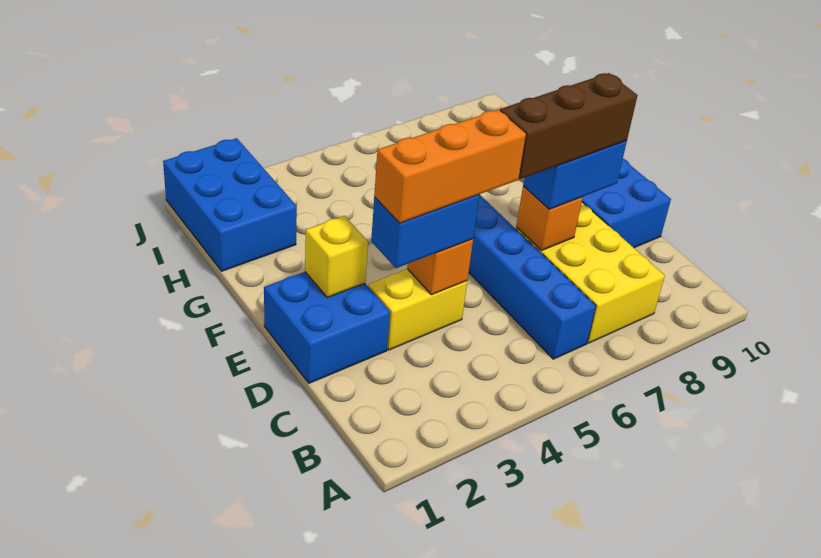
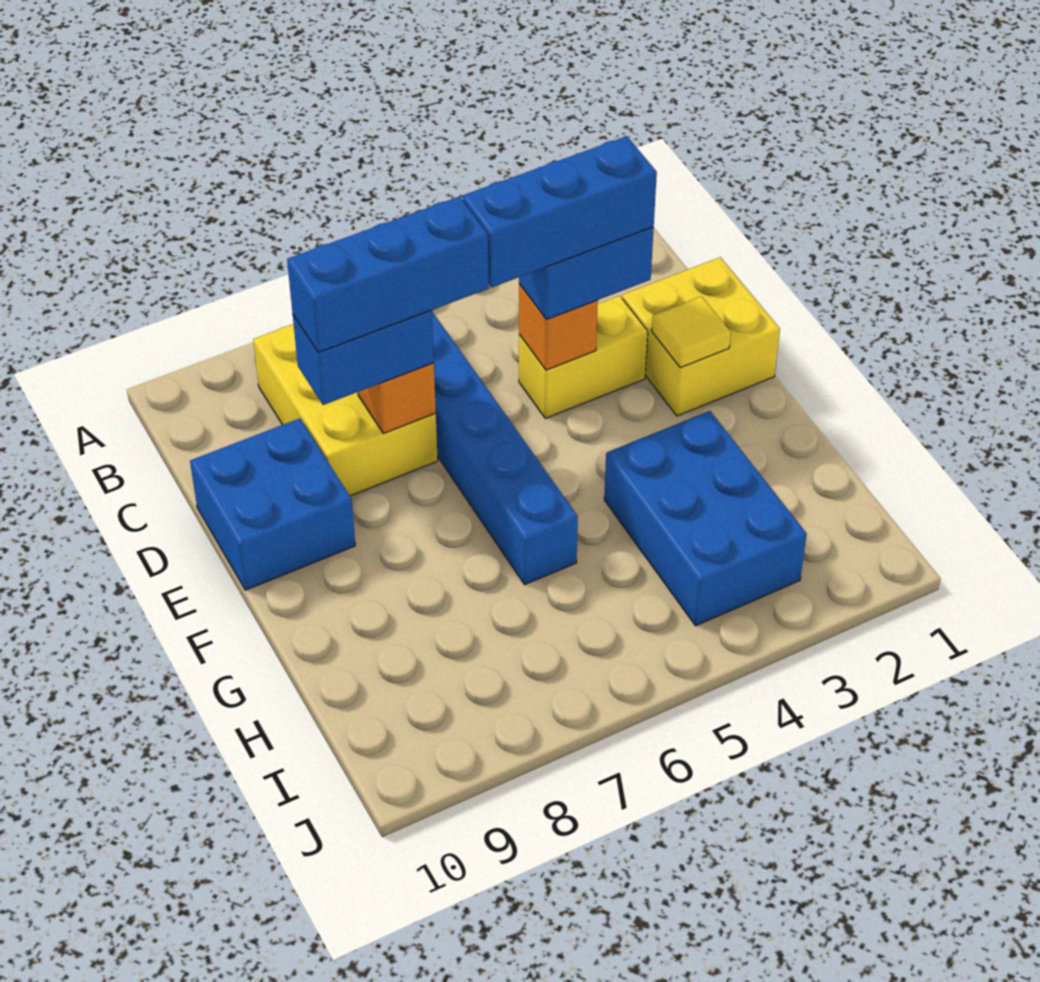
blue brick D1:E2 level 1 -> yellow brick D1:E2 level 1
orange brick D3:D5 level 4 -> blue brick D3:D5 level 4
brown brick D6:D8 level 4 -> blue brick D6:D8 level 4
yellow brick E2 level 2 -> yellow tile E2 level 2
blue brick H1:J2 level 1 -> blue brick G3:I4 level 1

